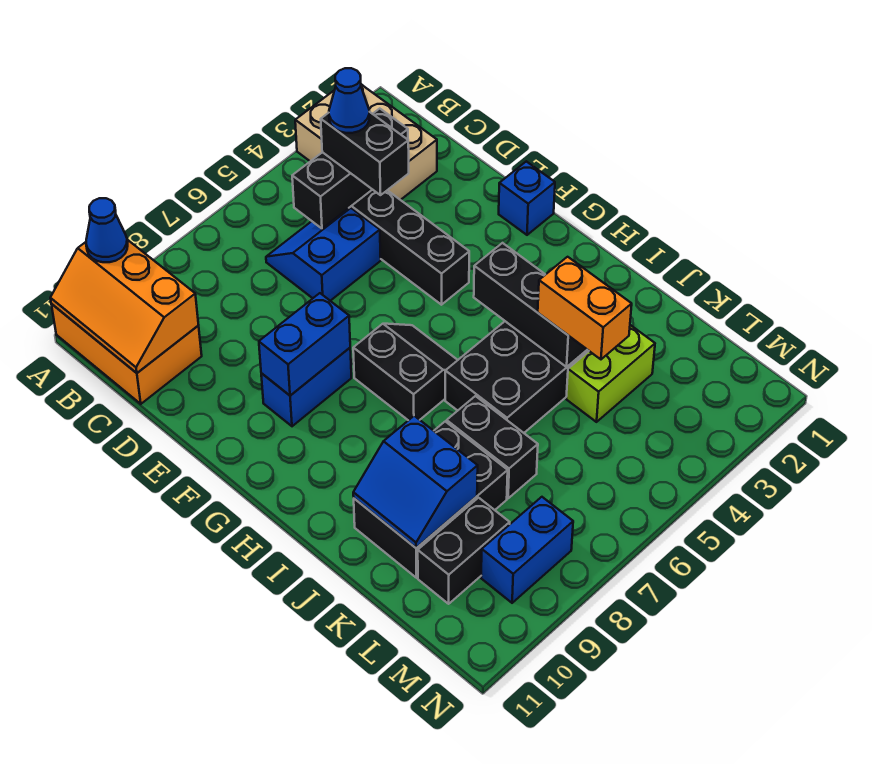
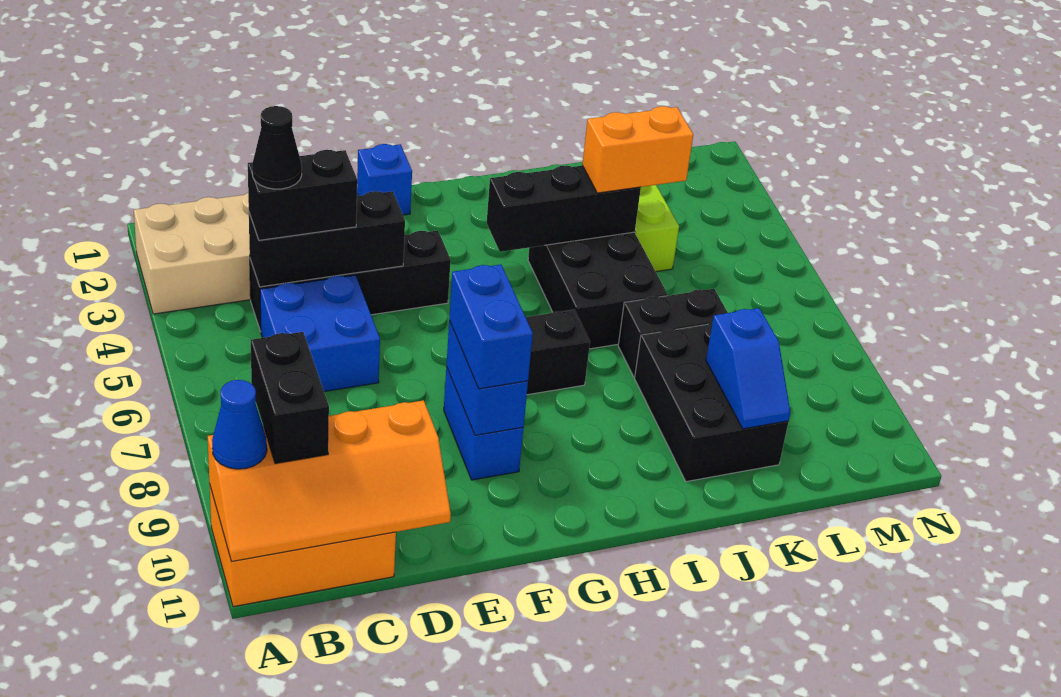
orange slope A10:C11 level 2 top 10 -> orange slope A10:D11 level 2 top 10
black brick C3:C5 level 2 -> black brick C4:E4 level 2
blue cone C4 level 4 -> black cone C4 level 4
blue slope C5:D6 level 1 top D -> blue brick C5:D6 level 1
blue slope J9:K10 level 2 top 9 -> blue slope K9:K10 level 2 top 9
black brick L9:L10 level 1 -> black brick B9:B10 level 3
blue brick M8:M9 level 1 -> blue brick F8:F9 level 3

